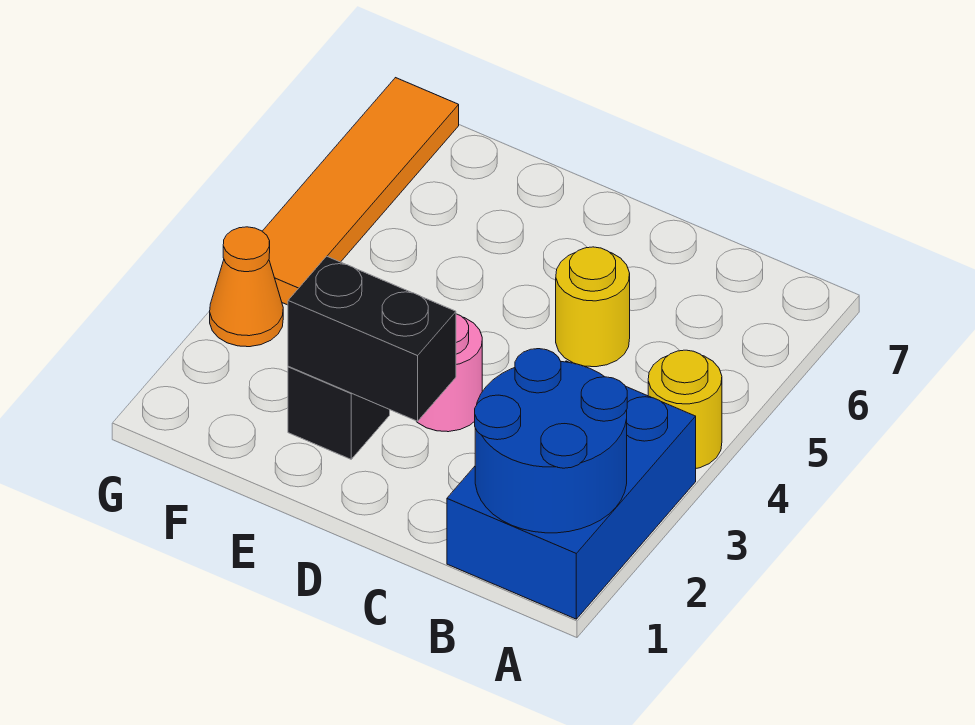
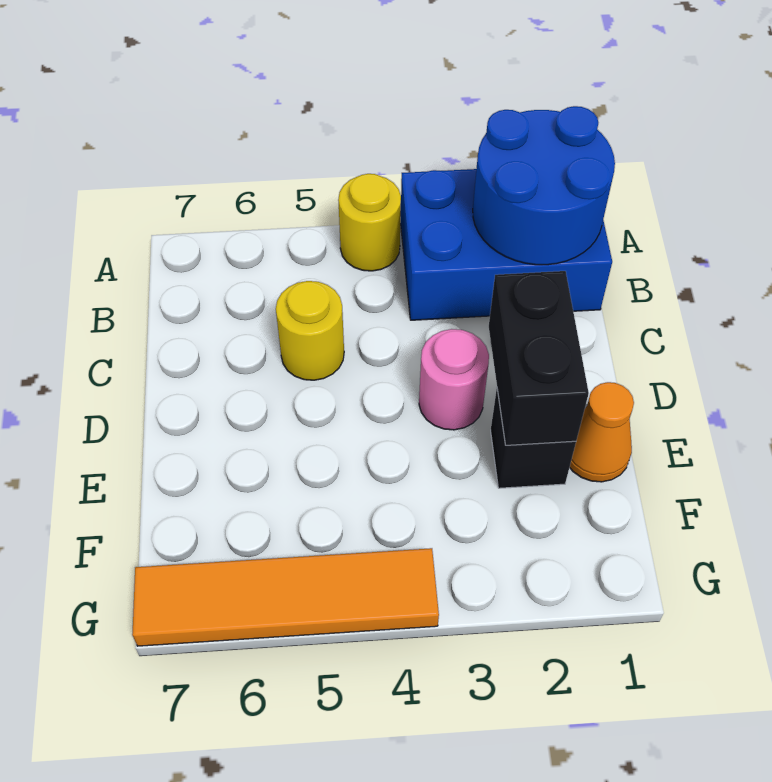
orange cone G3 level 1 -> orange cone E1 level 1

